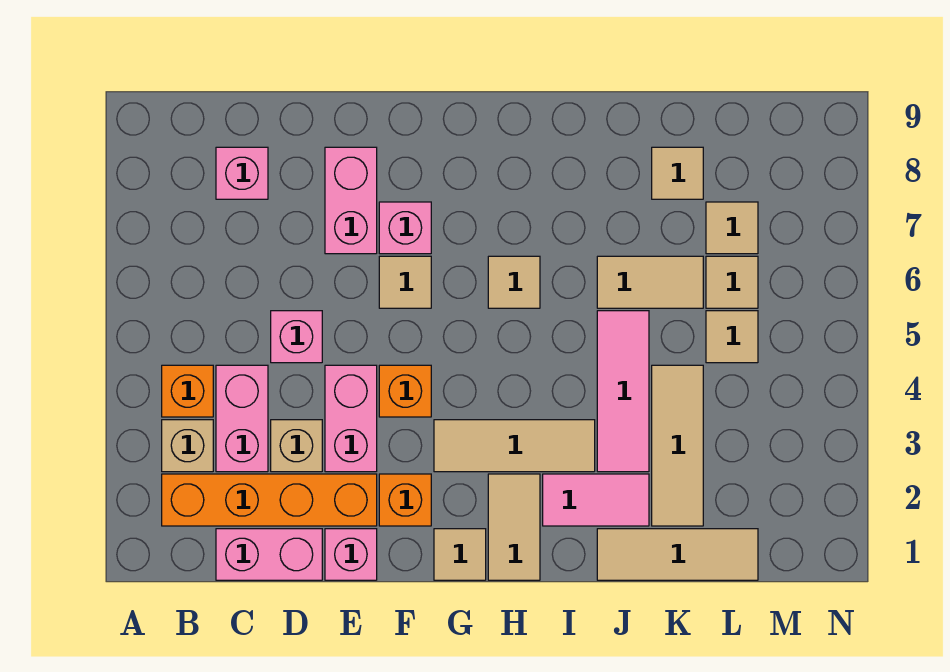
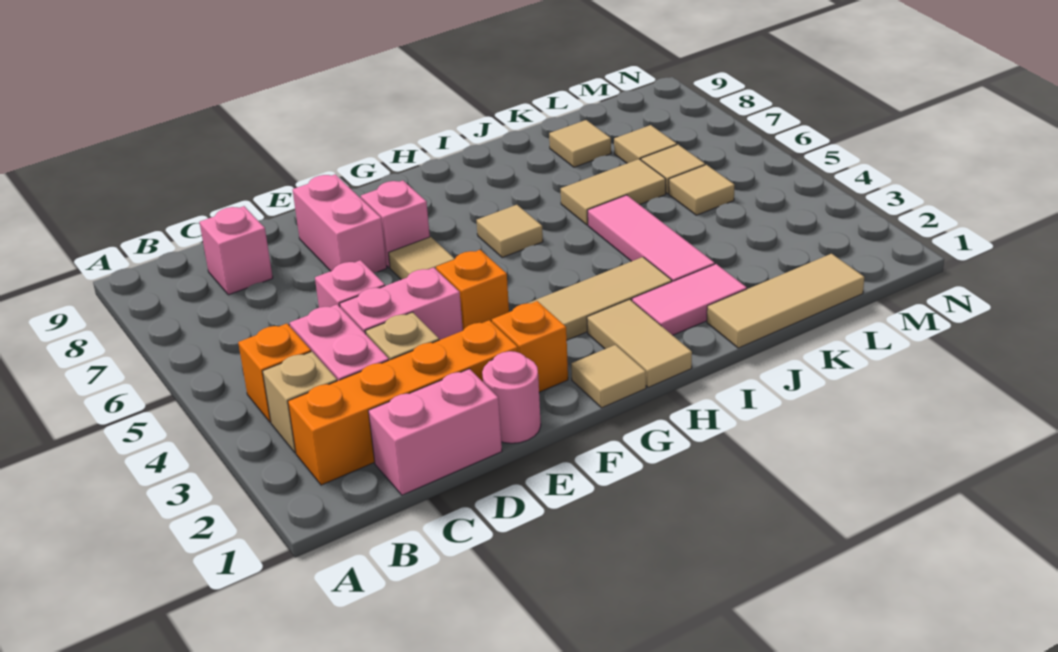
pink brick E1 level 1 -> pink round brick E1 level 1
pink brick E3:E4 level 1 -> pink brick D4:E4 level 1
tan tile K2:K4 level 1 -> none

